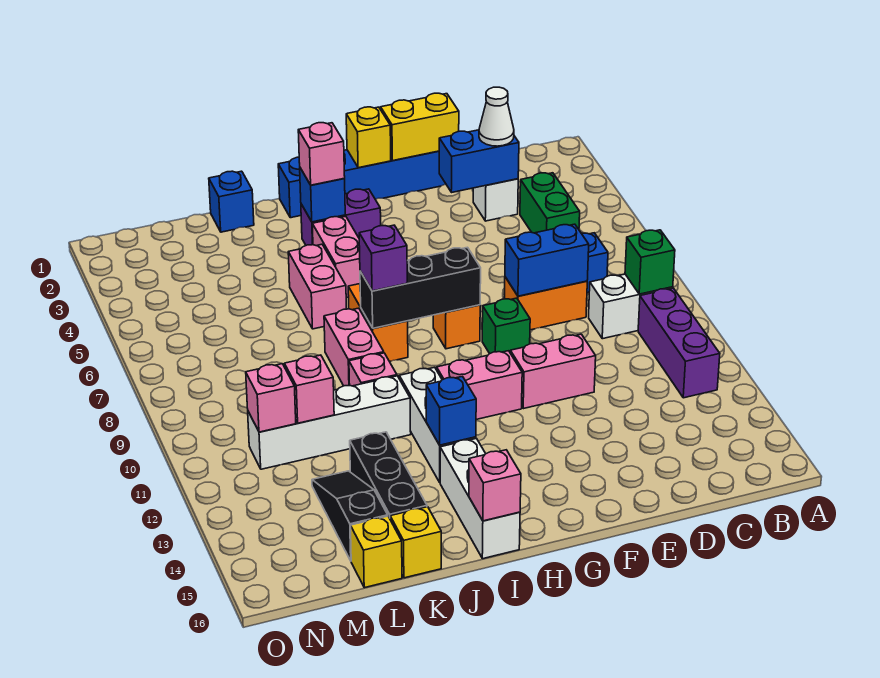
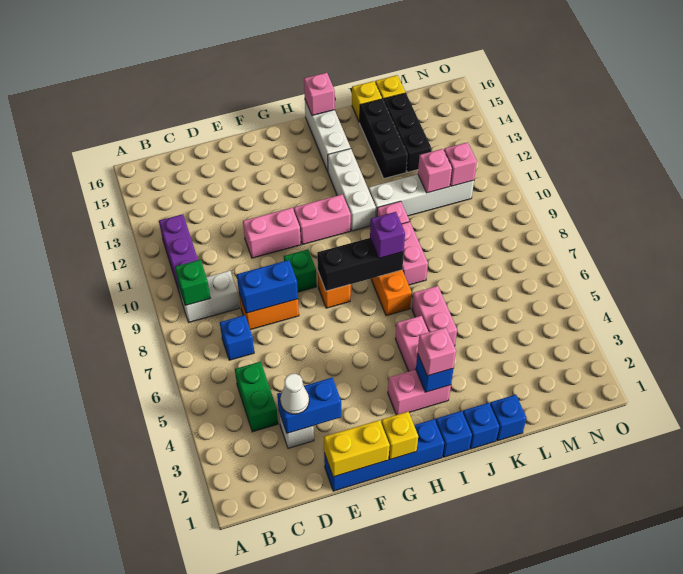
purple brick H3:I3 level 1 -> pink brick H3:I3 level 1
blue brick I13 level 2 -> blue brick J1 level 1
black slope L13:L15 level 1 top 15 -> black brick L13:L15 level 1

